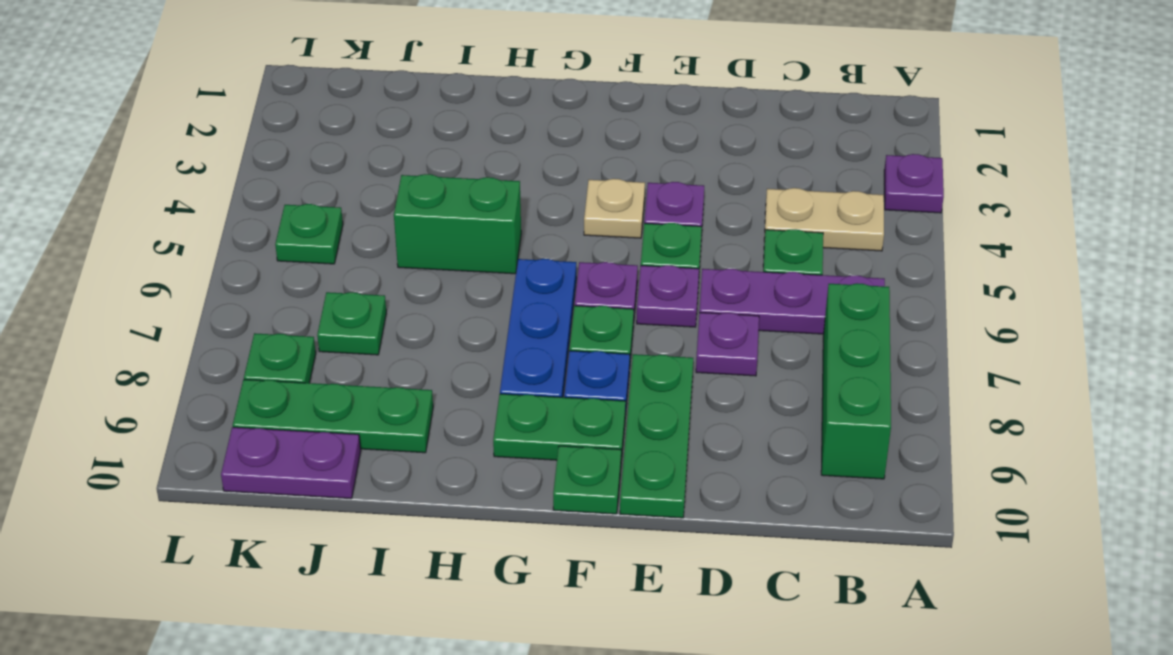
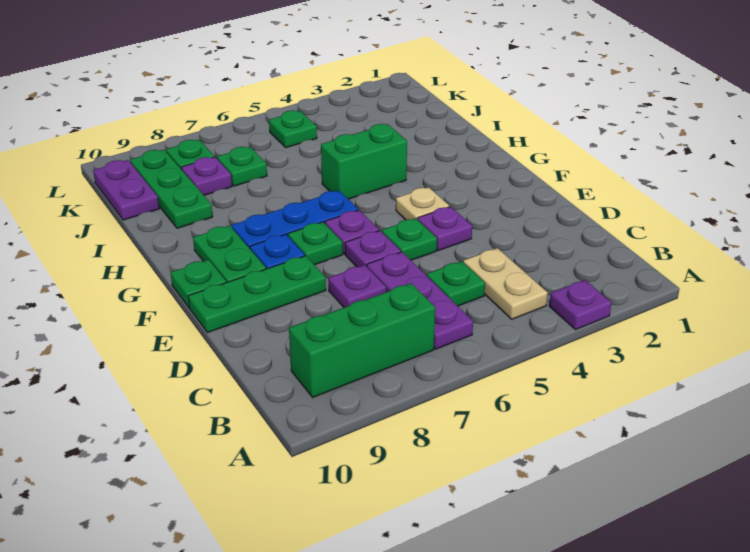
green brick H5:I5 level 1 -> green brick H4:H5 level 1
none -> purple plate J8 level 1

